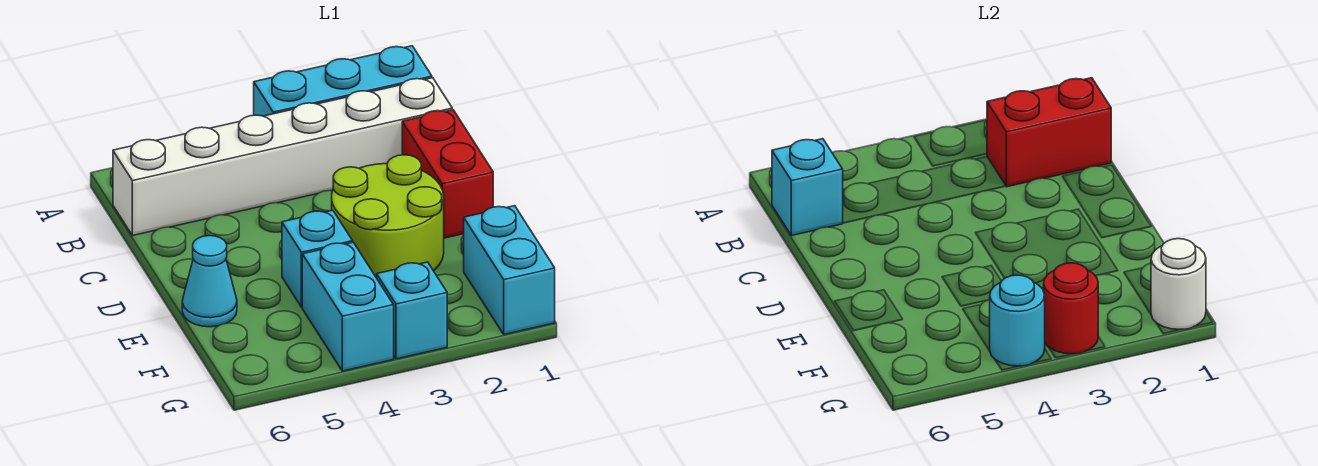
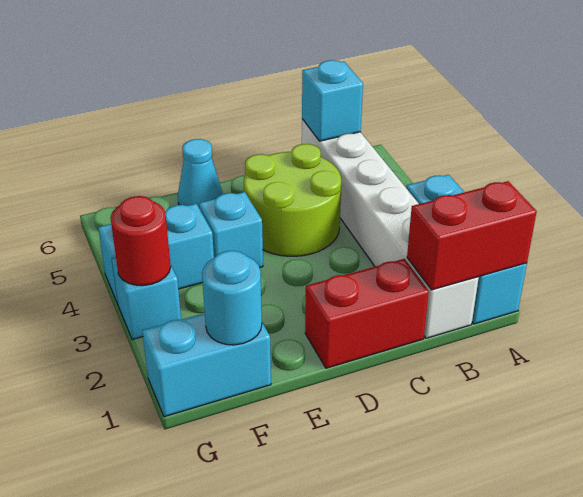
red brick B1:B2 level 2 -> red brick A1:B1 level 2
lime round brick D2:E3 level 1 -> lime round brick C4:D5 level 1
white round brick G1 level 2 -> none
cyan round brick G4 level 2 -> cyan round brick F1 level 2

